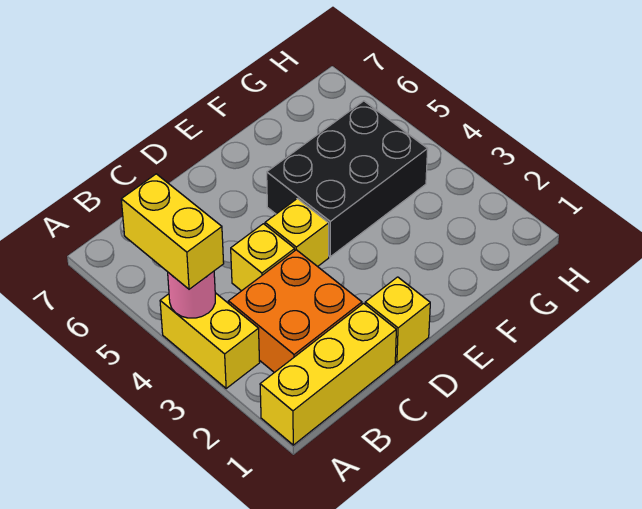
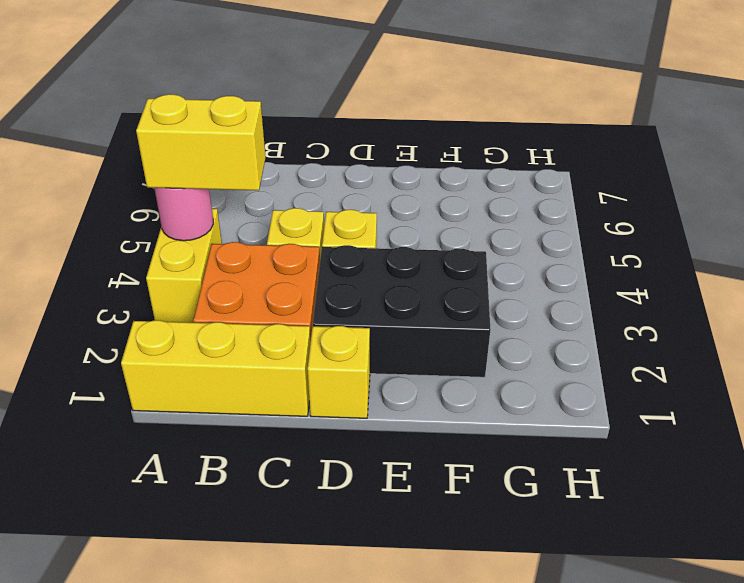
yellow brick A4:A5 level 3 -> yellow brick A4:B4 level 3
black brick E4:G5 level 1 -> black brick D2:F3 level 1

